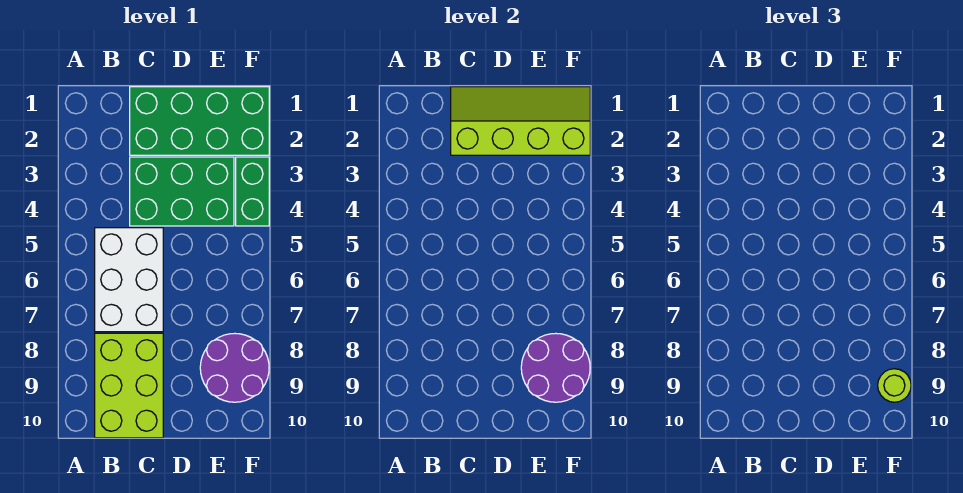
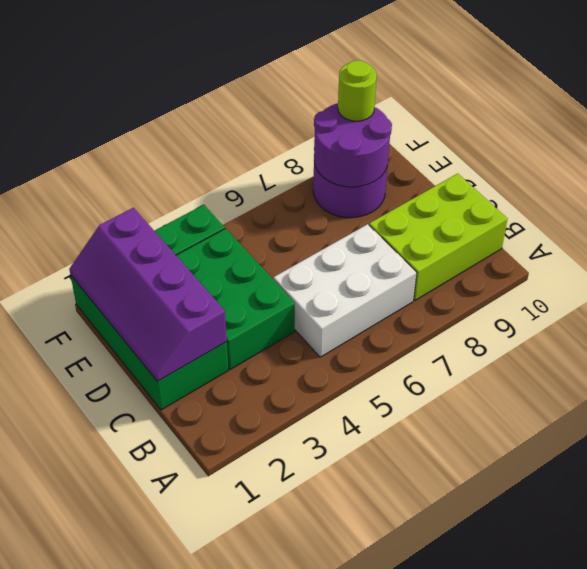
lime slope C1:F2 level 2 top 2 -> purple slope C1:F2 level 2 top 2

